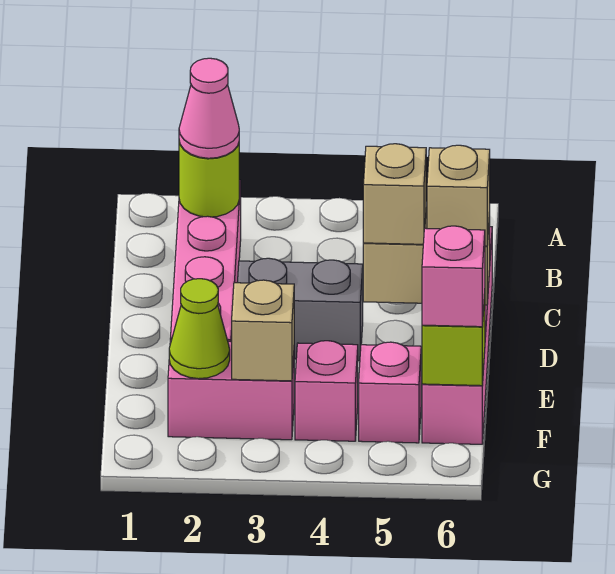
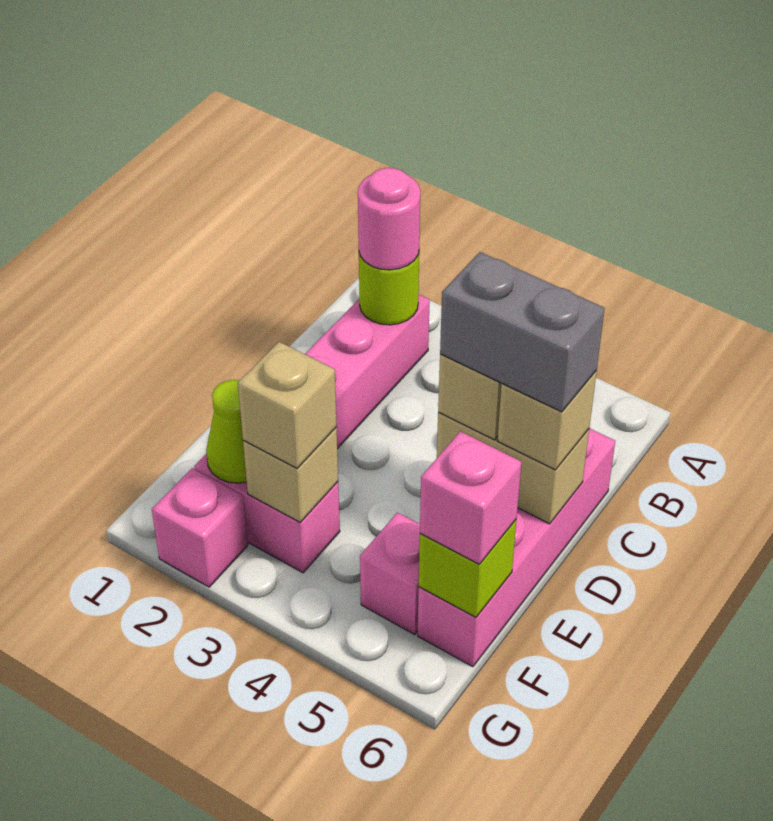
pink cone B2 level 3 -> pink round brick B2 level 3
grey brick D3:D4 level 1 -> grey brick D5:D6 level 4
none -> tan brick F3 level 3
pink brick F4 level 1 -> pink brick G2 level 1

